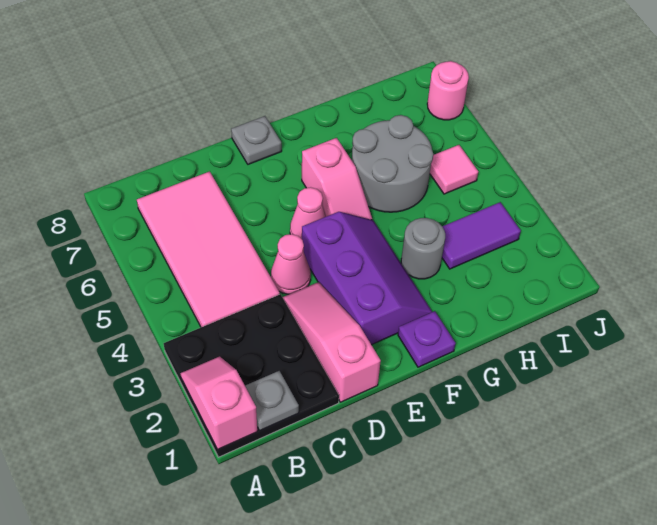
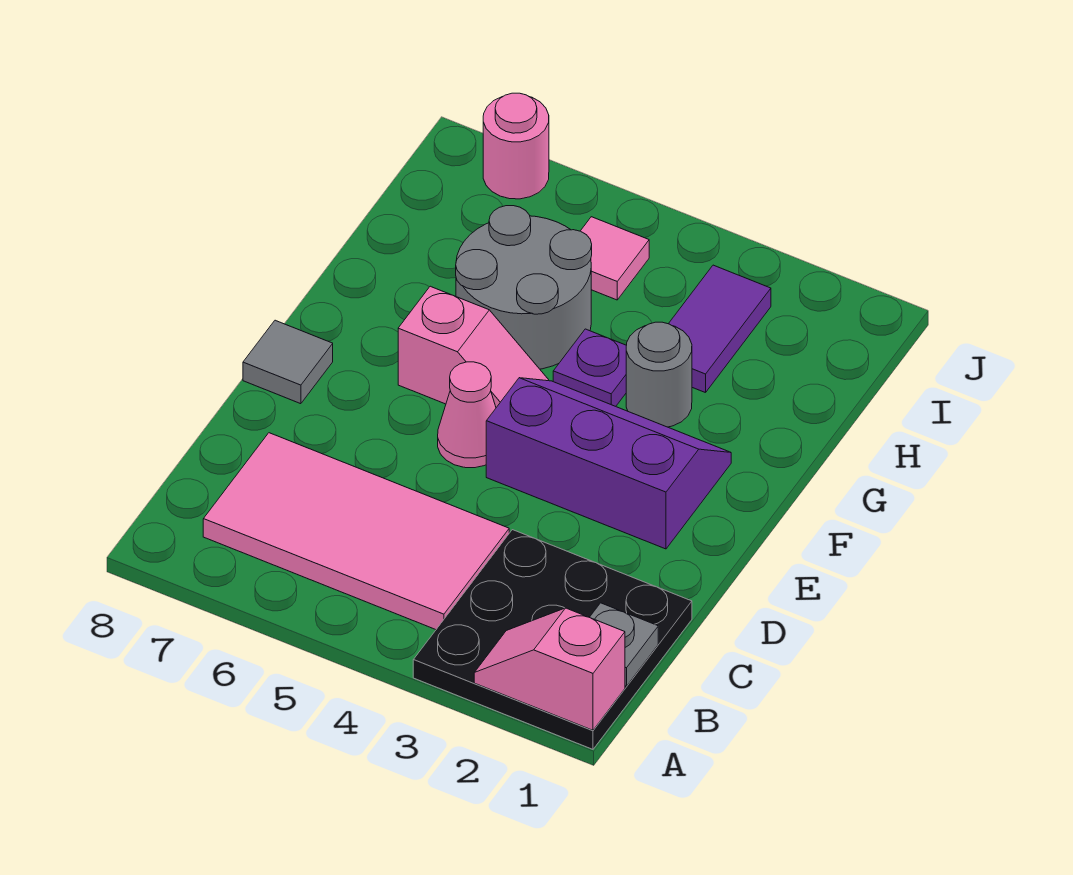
pink slope D1:D3 level 1 top 1 -> none
pink cone D4 level 1 -> none
grey plate E8 level 1 -> grey tile E8 level 1
purple plate F1 level 1 -> purple plate G4 level 1

